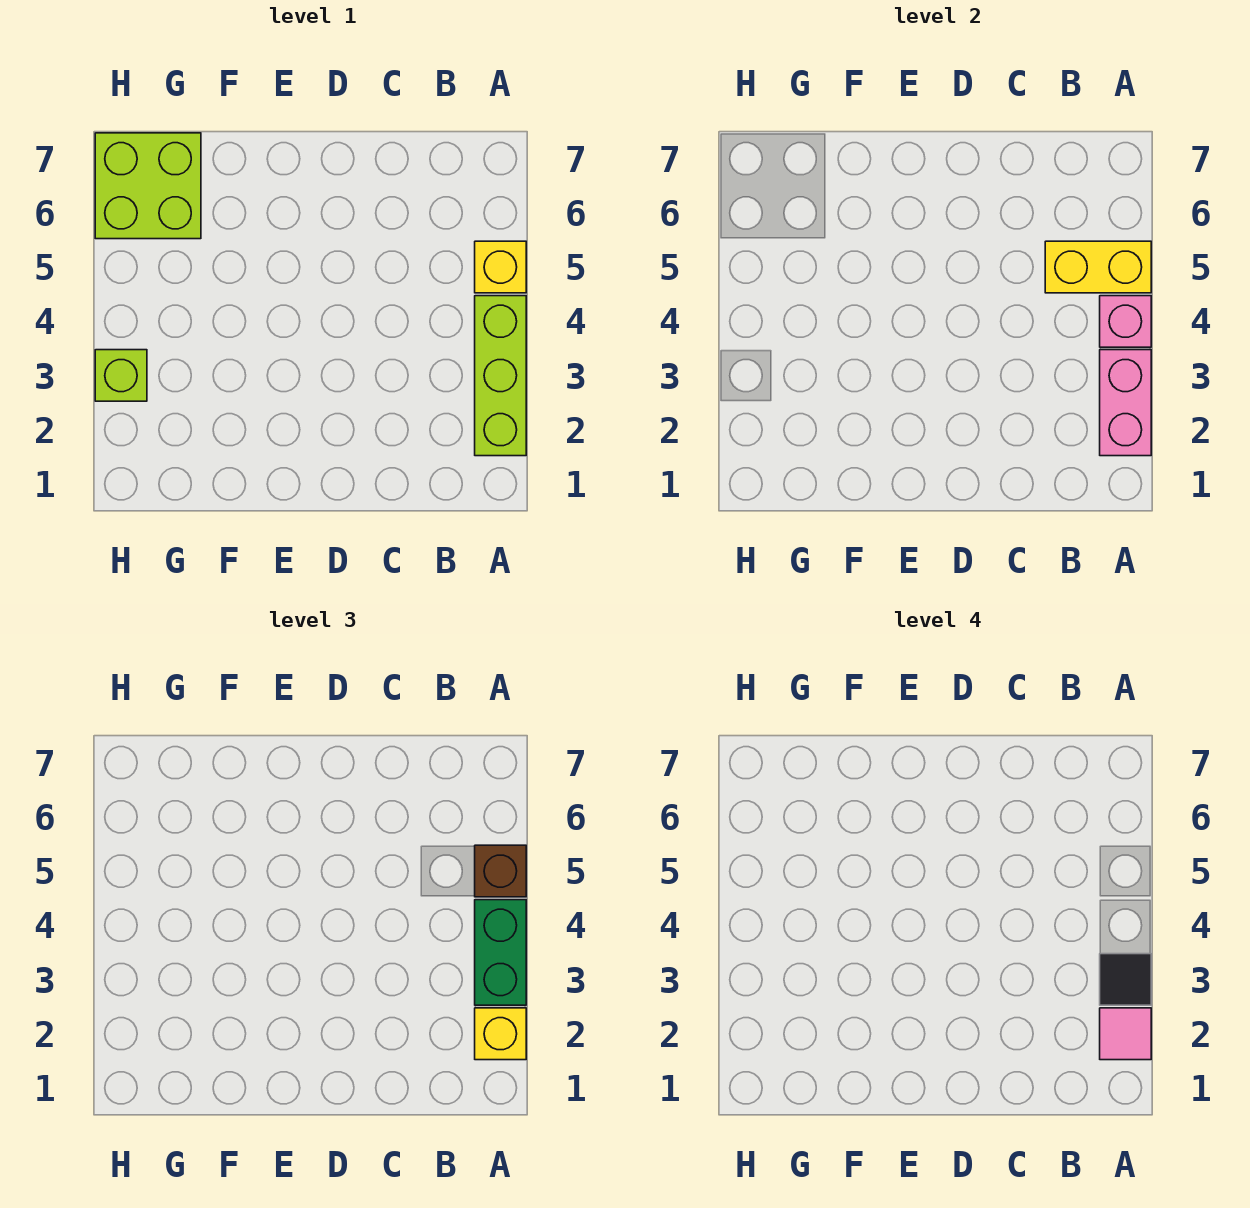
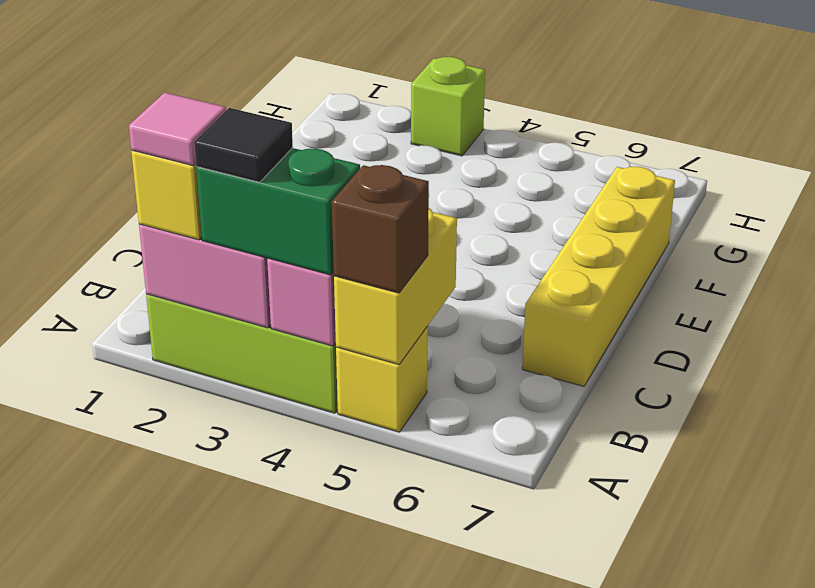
none -> yellow brick C7:F7 level 1
lime brick G6:H7 level 1 -> none

